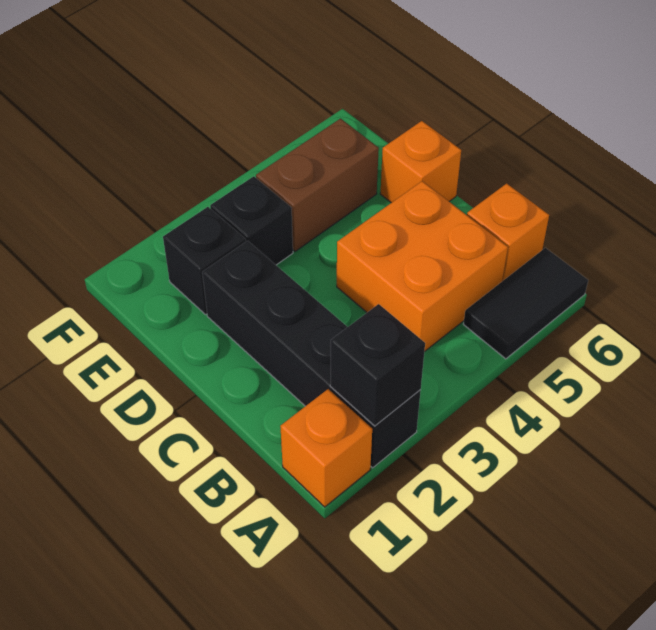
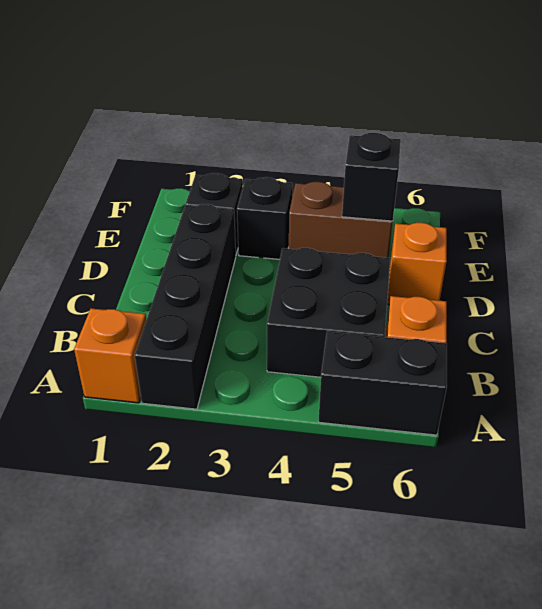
black brick A2 level 2 -> black brick E5 level 2
black tile A5:A6 level 1 -> black brick A5:A6 level 1
orange brick B4:C5 level 1 -> black brick B4:C5 level 1

